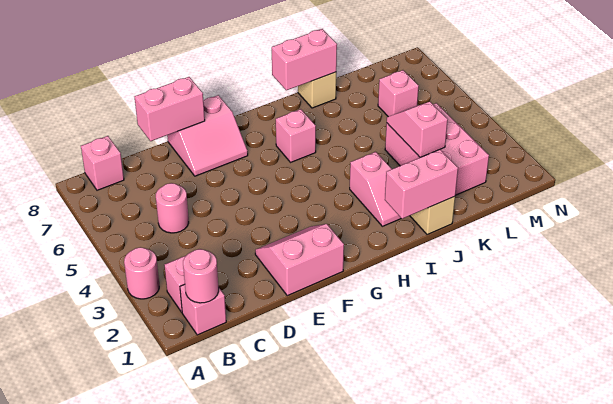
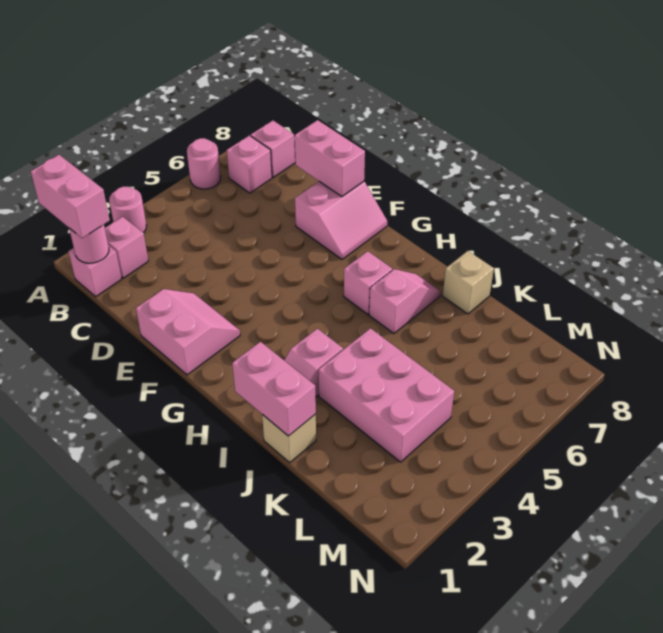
pink round brick C5 level 1 -> pink round brick A6 level 1
pink slope E7:F8 level 1 top 8 -> pink slope E7:F8 level 1 top E
pink brick I8:J8 level 2 -> pink brick A1:B1 level 3
pink brick K2:L4 level 1 -> pink brick J3:L4 level 1
pink slope K3:K4 level 2 top 3 -> pink slope I6:I7 level 1 top 6
pink brick L6 level 1 -> pink brick B7 level 1

